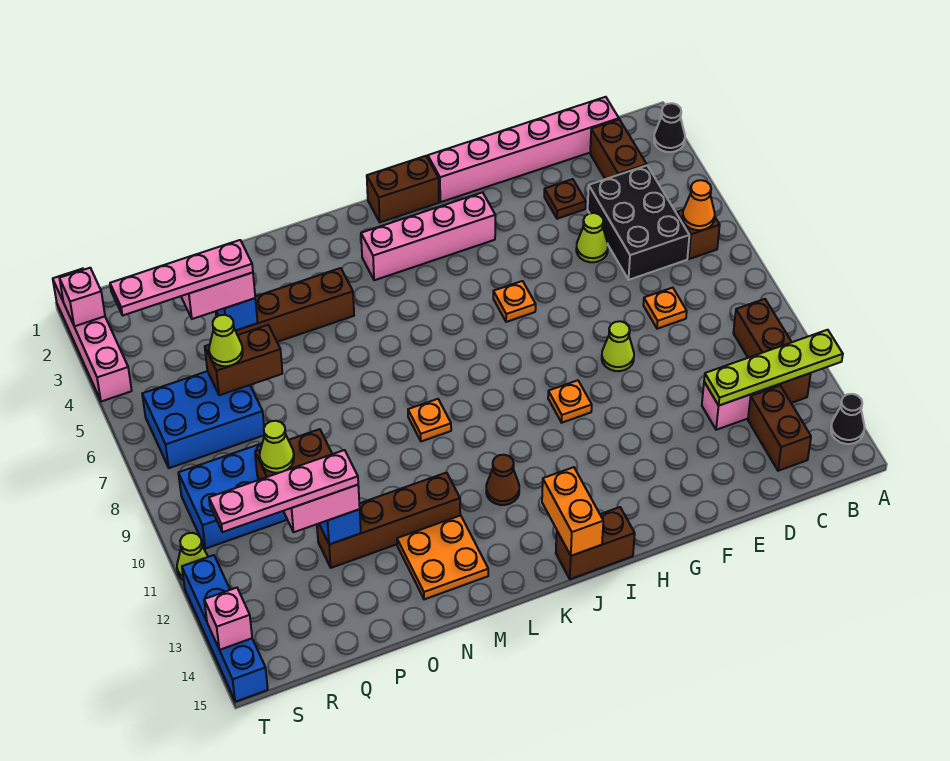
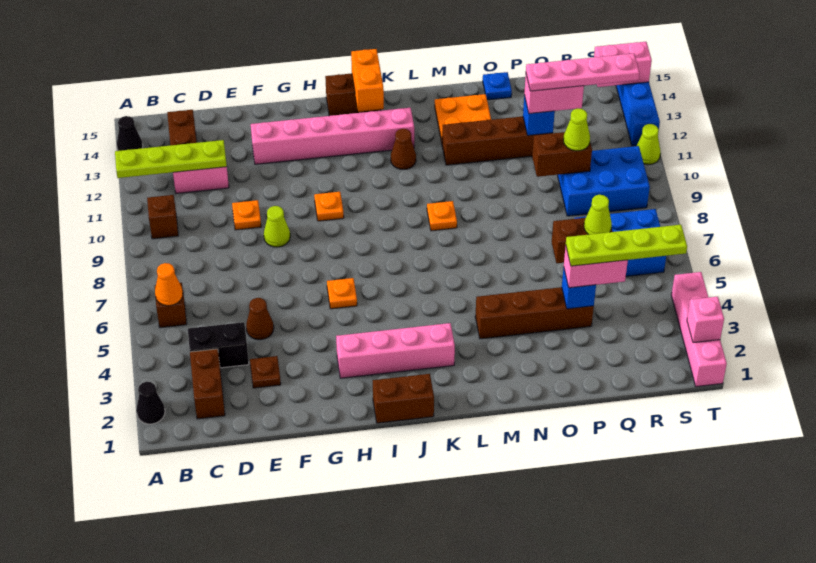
brown brick B10:B12 level 1 -> brown brick B10 level 1
pink brick C1:H1 level 1 -> pink brick F13:K13 level 1
black brick C4:D6 level 1 -> black brick C4:D4 level 1
orange plate D8 level 1 -> orange plate E10 level 1
lime cone E5 level 1 -> brown cone E5 level 1
none -> blue plate O15 level 1
pink plate P4:S4 level 4 -> lime plate P4:S4 level 4
pink brick T14 level 2 -> pink brick S14:T14 level 2

